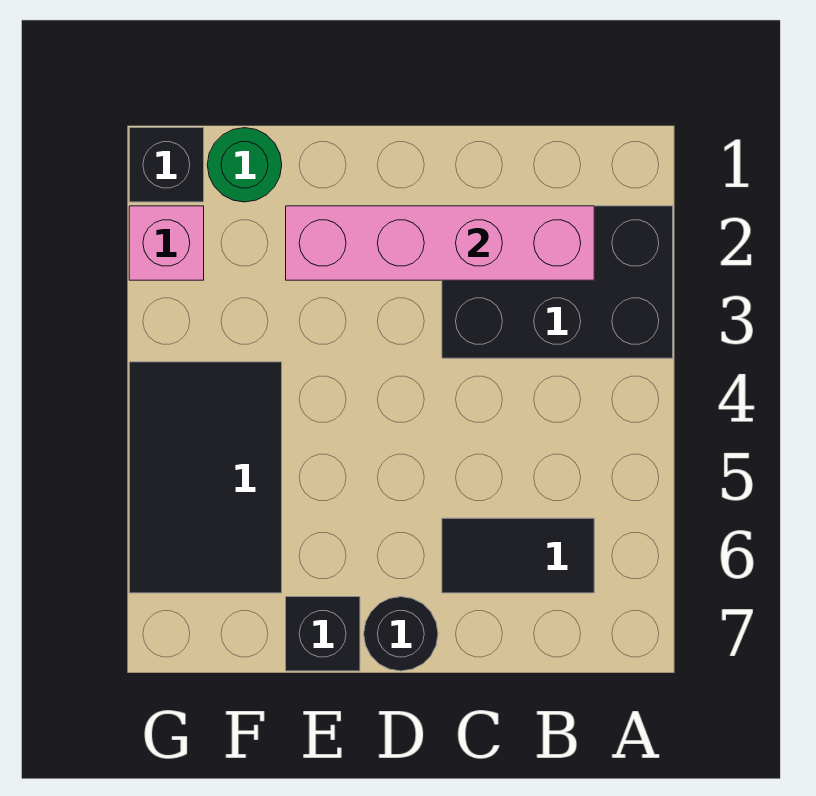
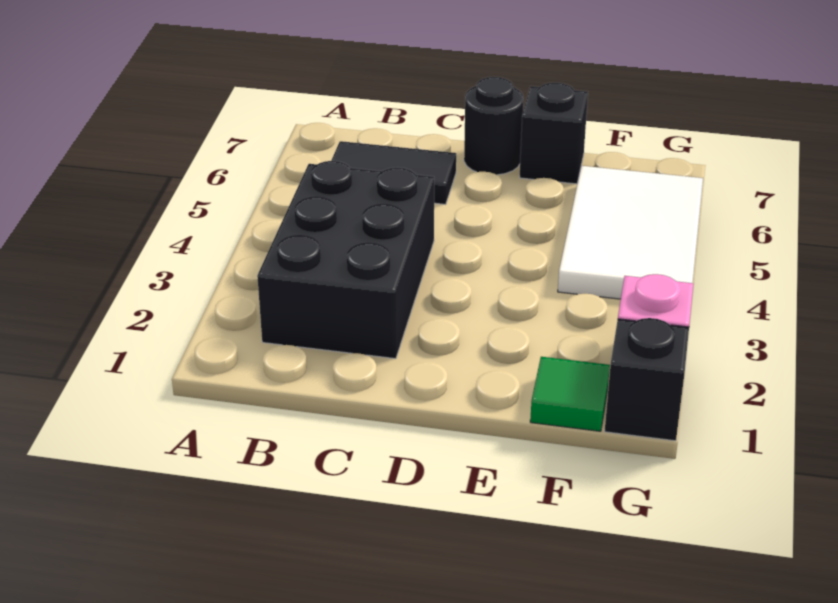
black brick A2:C3 level 1 -> black brick B2:C4 level 1
pink brick B2:E2 level 2 -> none
green round brick F1 level 1 -> green tile F1 level 1
black tile F4:G6 level 1 -> white tile F4:G6 level 1

